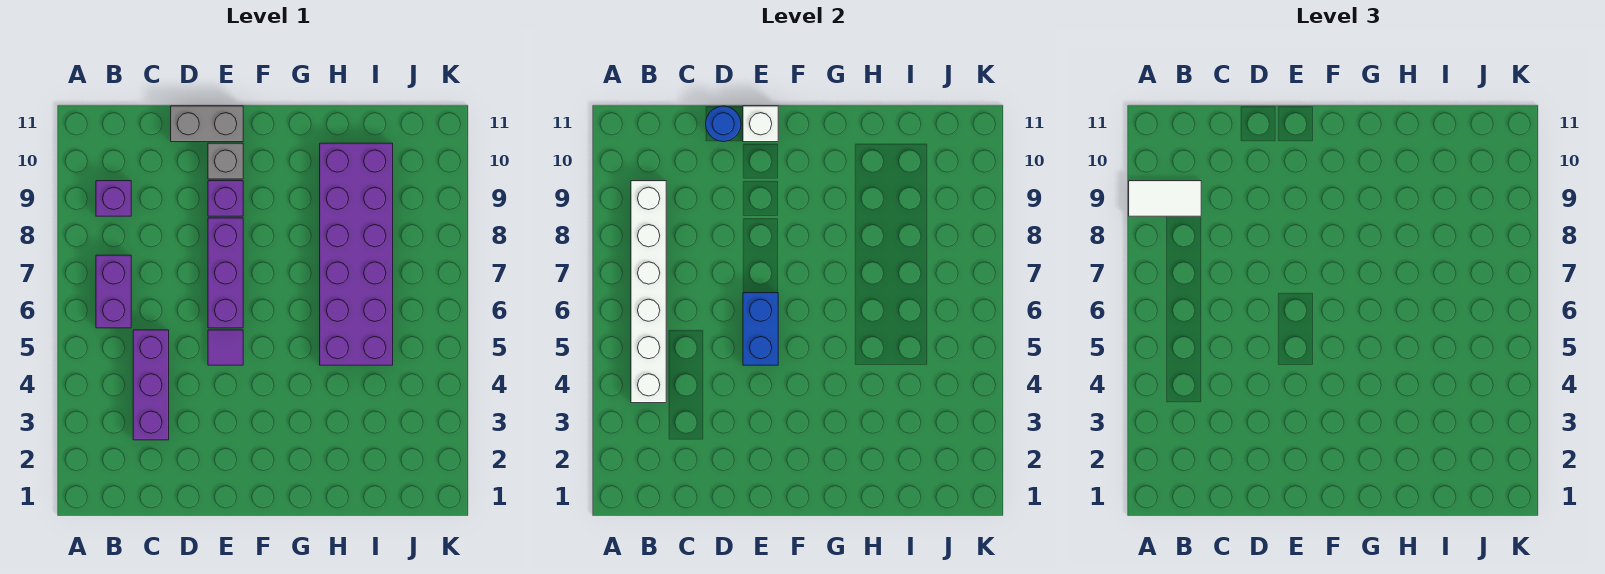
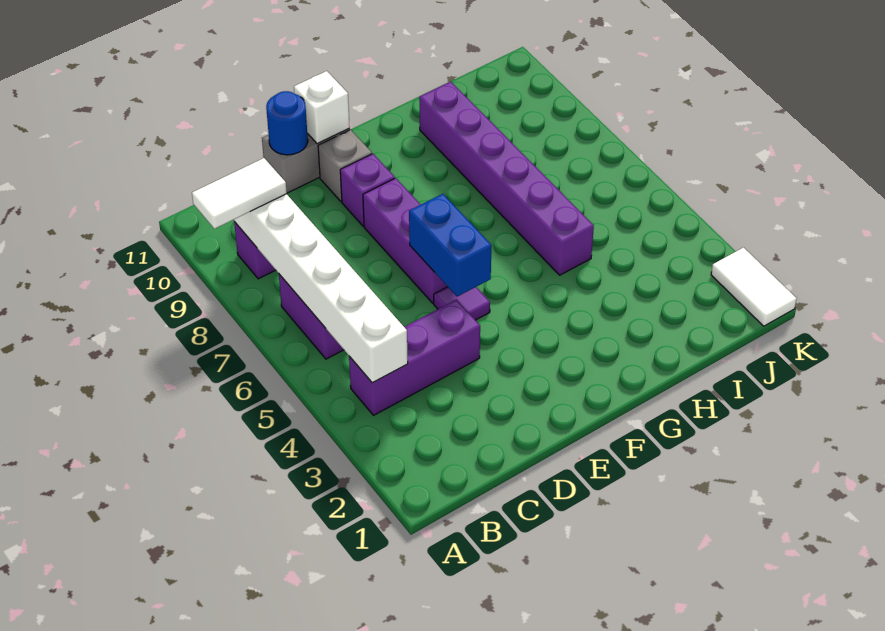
purple brick C3:C5 level 1 -> purple brick B4:D4 level 1
purple brick H5:I10 level 1 -> purple brick H5:H10 level 1
none -> white tile K1:K2 level 1

